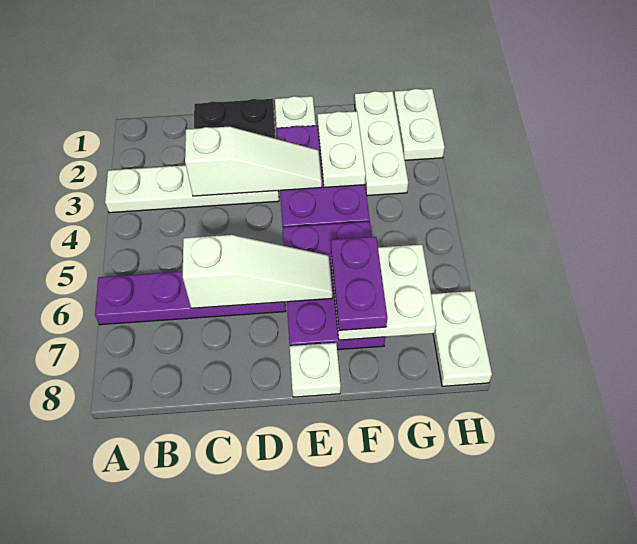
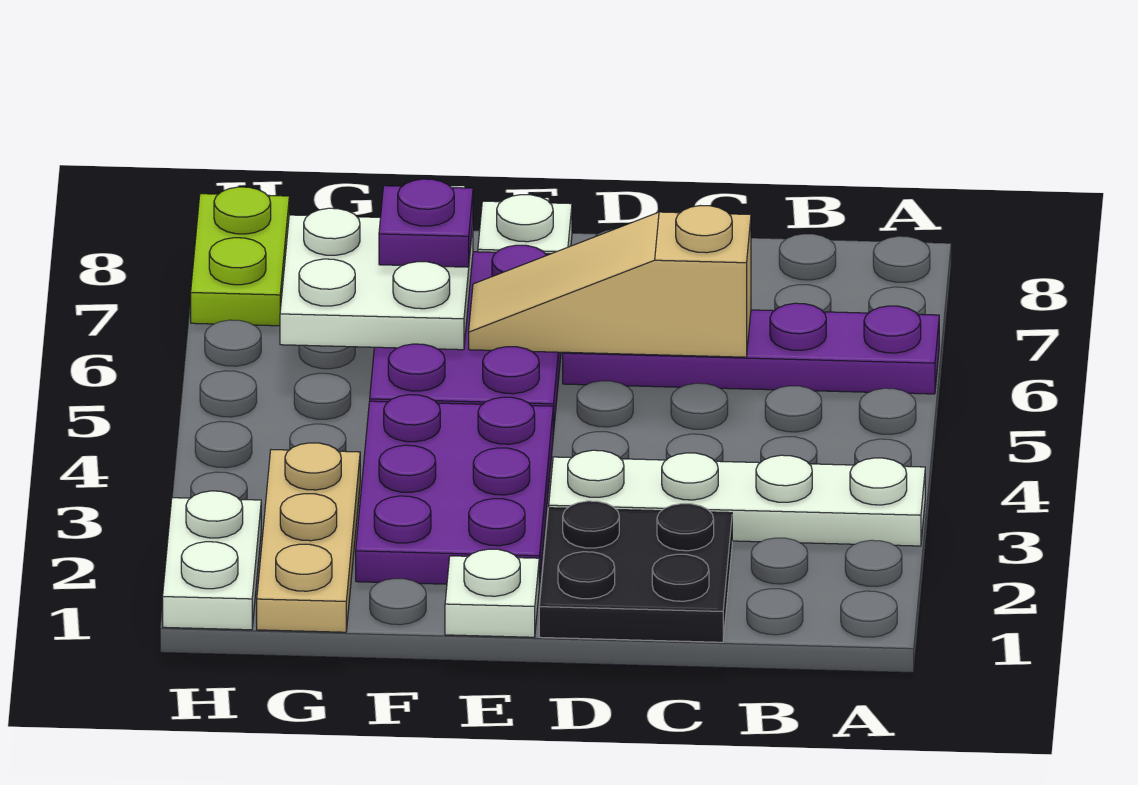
white slope C3:E3 level 2 top C -> none
white slope C6:E6 level 2 top C -> tan slope C6:E6 level 2 top C
white plate F2:F3 level 2 -> none
purple plate F6:F7 level 3 -> purple plate F7 level 3
white plate G1:G3 level 1 -> tan plate G1:G3 level 1
white plate H7:H8 level 1 -> lime plate H7:H8 level 1

